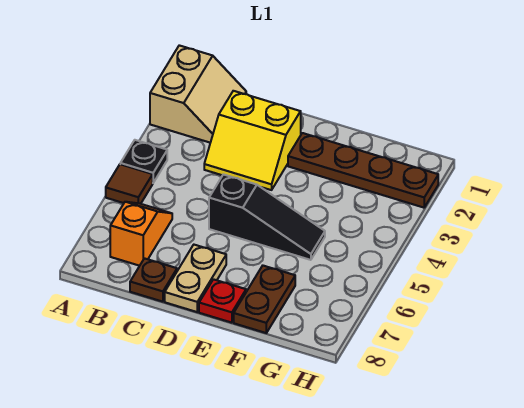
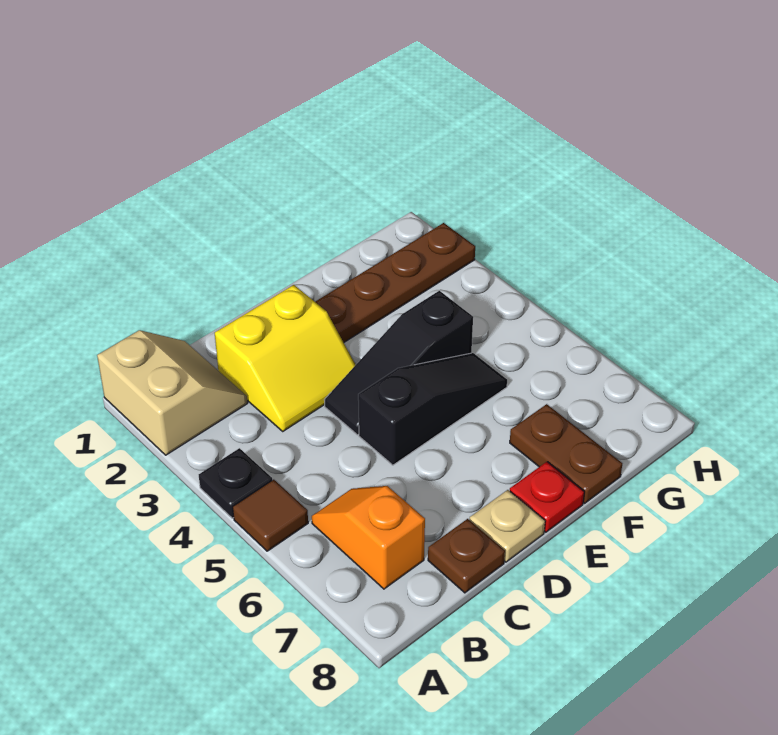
none -> black slope D4:F4 level 1 top F
tan plate D7:D8 level 1 -> tan plate D8 level 1

